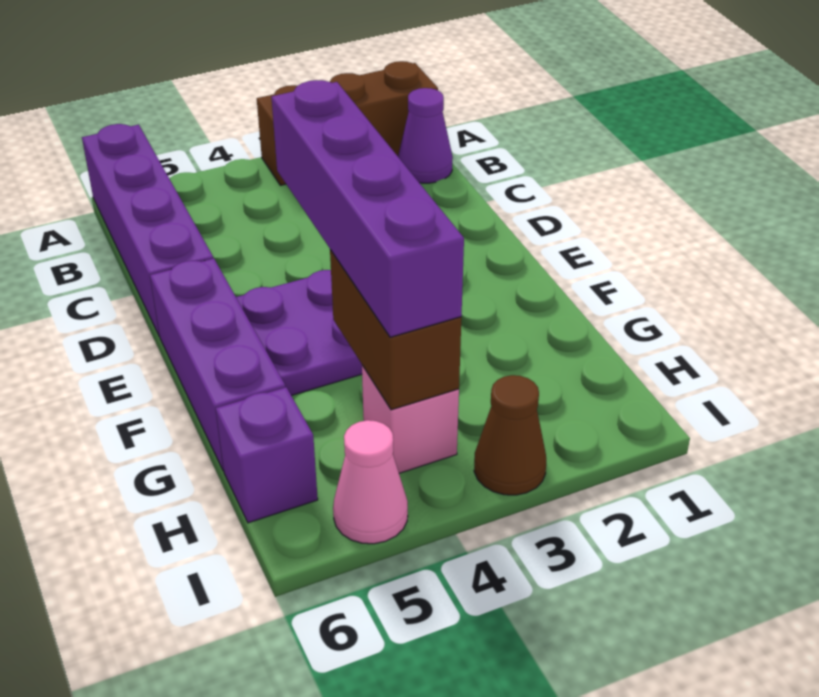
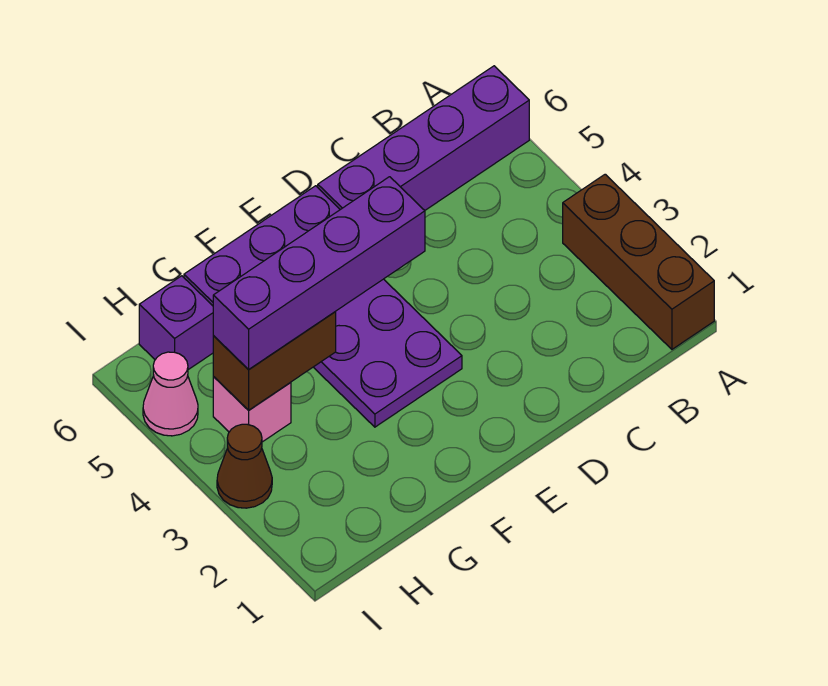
purple cone B1 level 1 -> none

